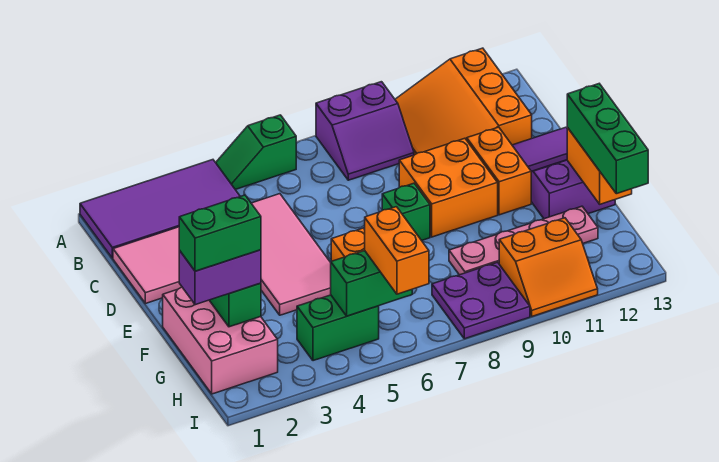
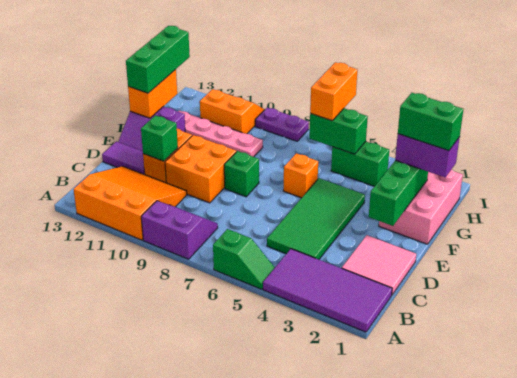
orange slope A10:C12 level 1 top 12 -> orange slope A10:C12 level 1 top A
pink tile C4:F5 level 1 -> green tile C4:F5 level 1
none -> green brick D11 level 2
purple plate H8:I9 level 1 -> purple plate I8:I9 level 1

